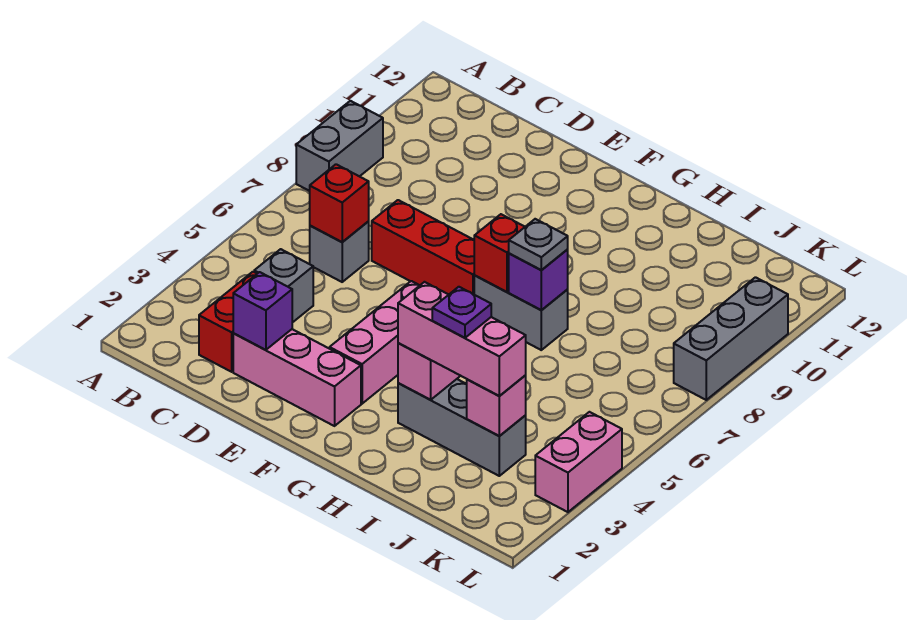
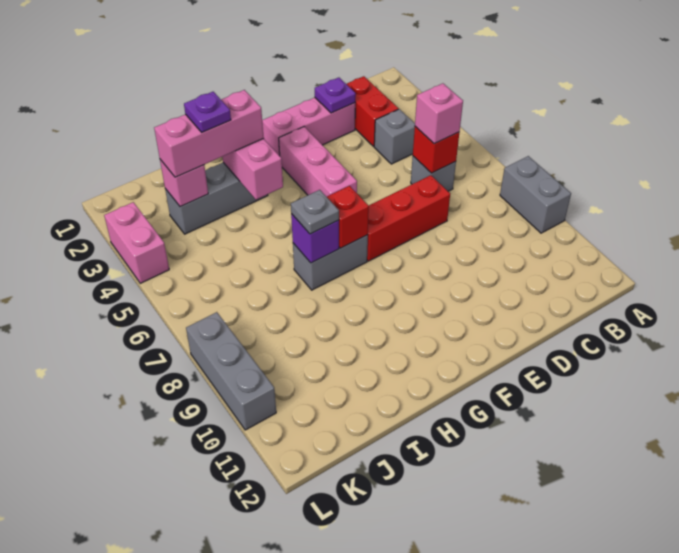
none -> pink brick C6 level 3
purple brick D2 level 2 -> purple plate D2 level 2

